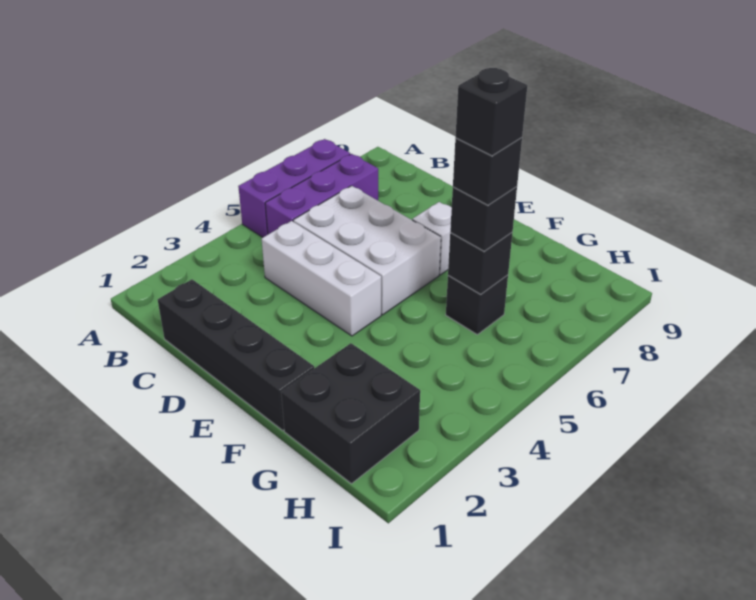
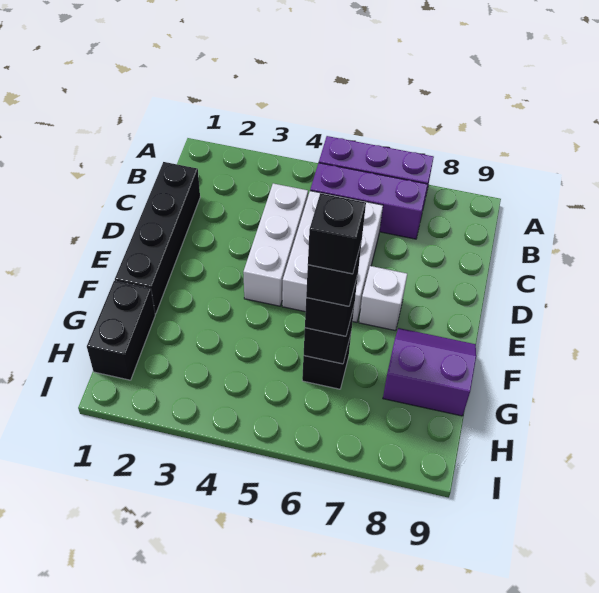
none -> purple slope F8:G9 level 1 top G
black brick G1:H2 level 1 -> black brick G1:H1 level 1

